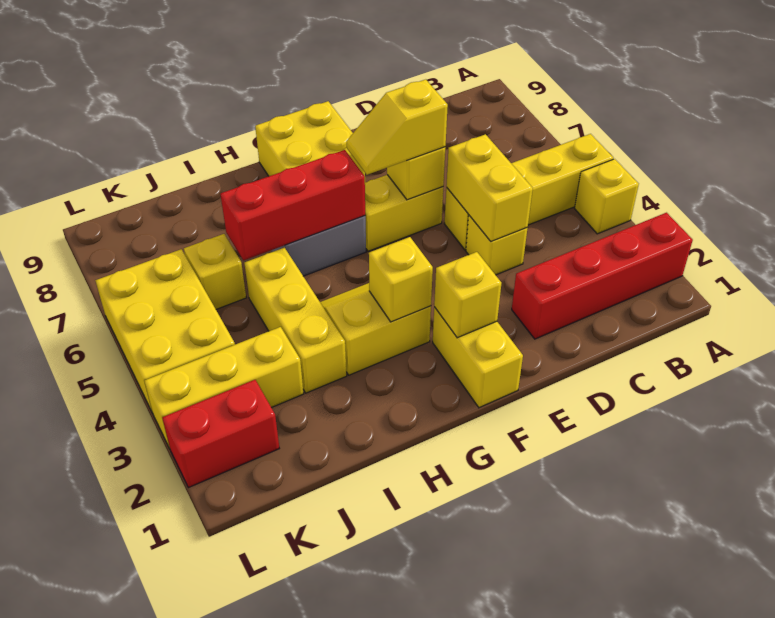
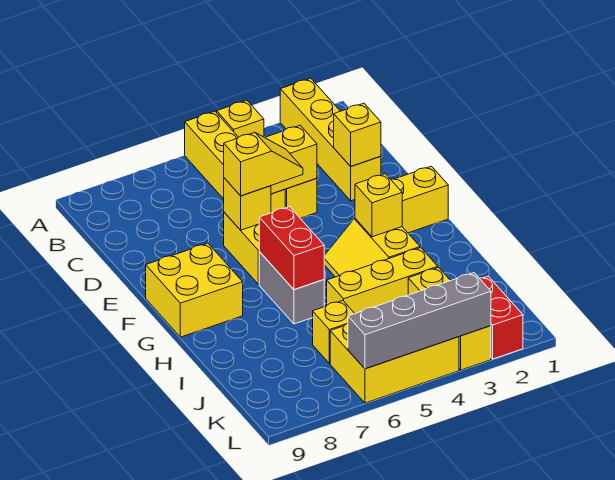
red brick A2:D2 level 1 -> yellow brick A2:D2 level 1
yellow slope E6:F6 level 3 top E -> yellow slope E5:E6 level 3 top 6
yellow brick F2 level 2 -> yellow brick D2 level 2
red brick G6:I6 level 2 -> red brick G6:H6 level 2
none -> grey brick L3:L6 level 2

